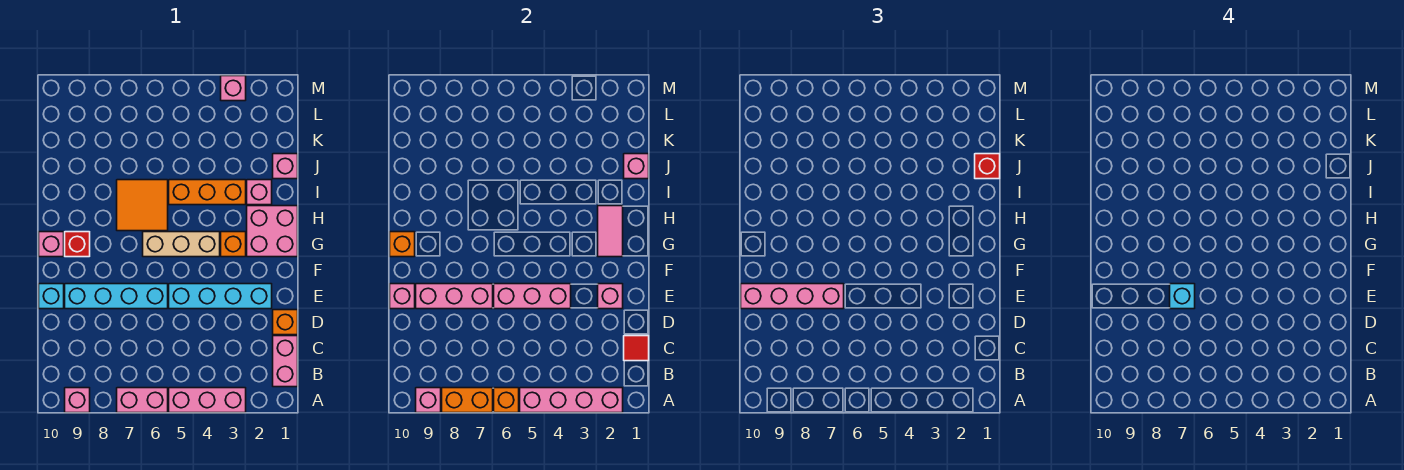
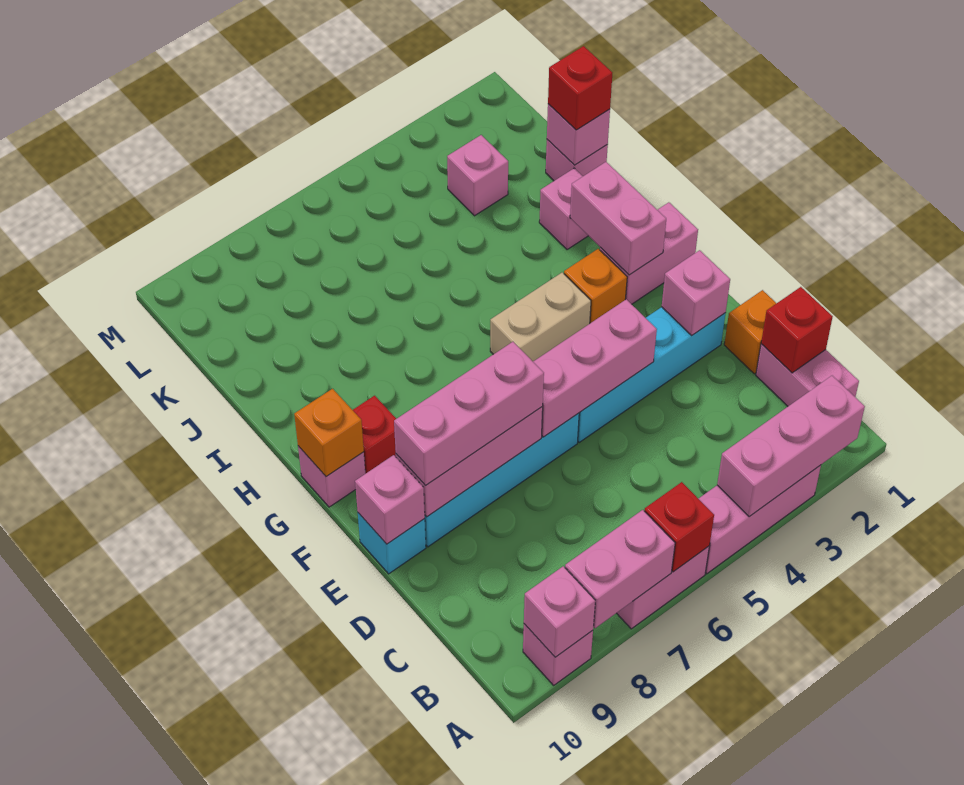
pink brick A2:A5 level 2 -> pink brick A2:A4 level 2
orange brick A6 level 2 -> red brick A6 level 2
orange brick A7:A8 level 2 -> pink brick A7:A8 level 2
red tile C1 level 2 -> red brick C1 level 2
pink brick E7:E10 level 3 -> pink brick E7:E9 level 3
cyan brick E7 level 4 -> none
pink brick G1:H2 level 1 -> pink brick G1:G2 level 1
pink tile G2:H2 level 2 -> pink brick G2:H2 level 2
tan brick G4:G6 level 1 -> tan brick G4:G5 level 1
orange tile H6:I7 level 1 -> none
orange brick I3:I5 level 1 -> none
pink brick M3 level 1 -> pink brick K3 level 1

